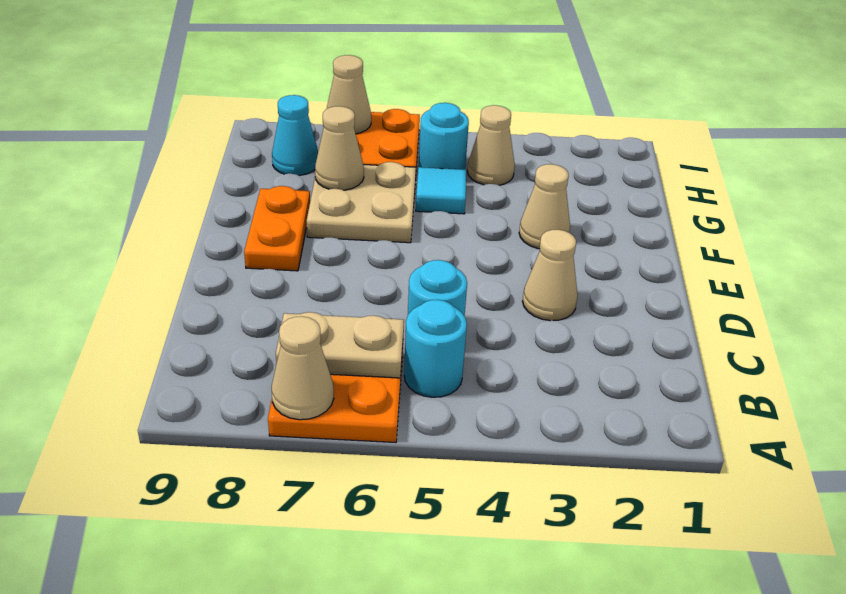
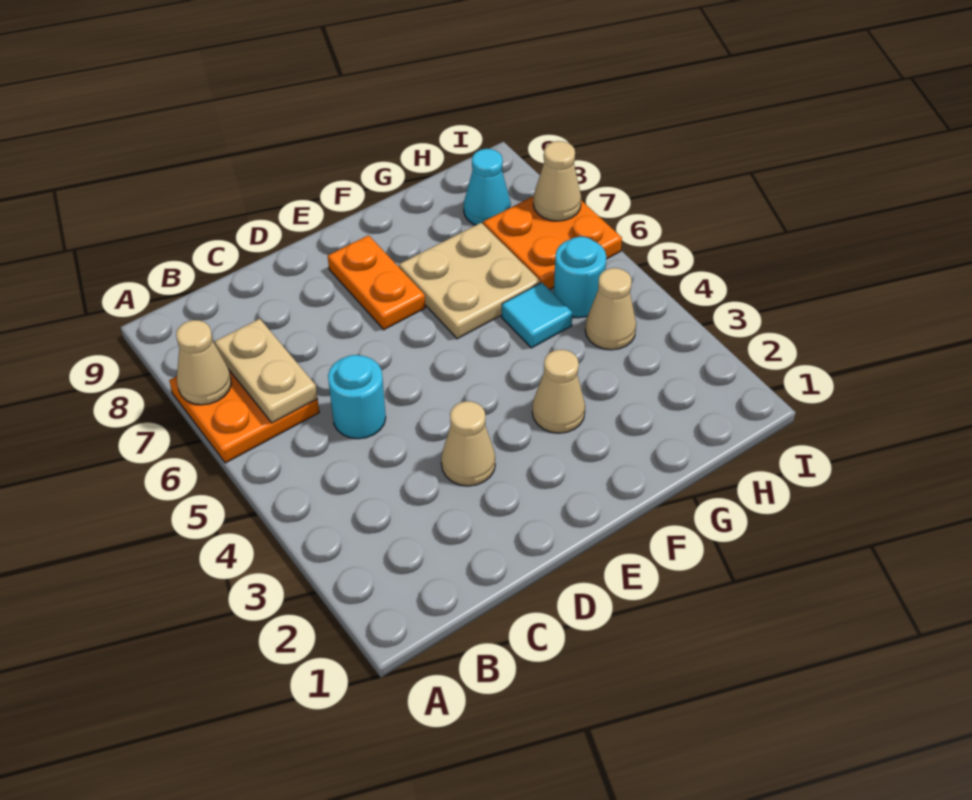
cyan round brick B5 level 1 -> none
orange plate E8:F8 level 1 -> orange plate E7:E8 level 1
tan cone G7 level 2 -> none

